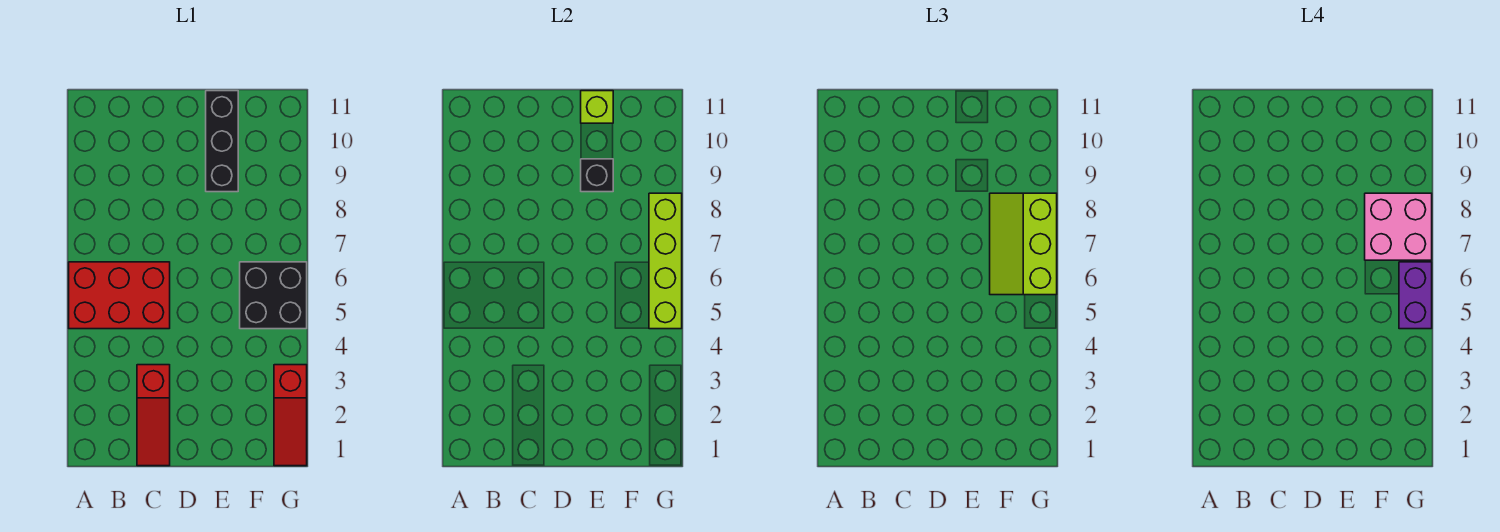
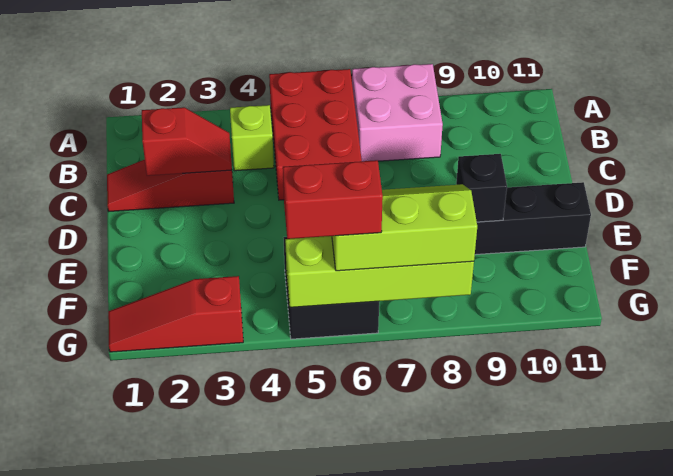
none -> red slope C2:C3 level 2 top 2
lime brick E11 level 2 -> lime brick B4 level 1
pink brick F7:G8 level 4 -> pink brick A7:B8 level 1
purple brick G5:G6 level 4 -> red brick G5:G6 level 4

